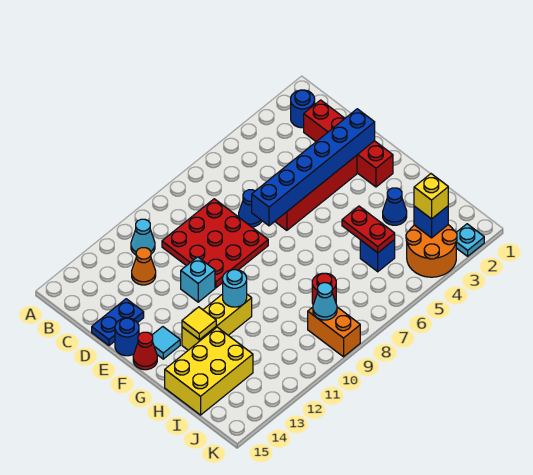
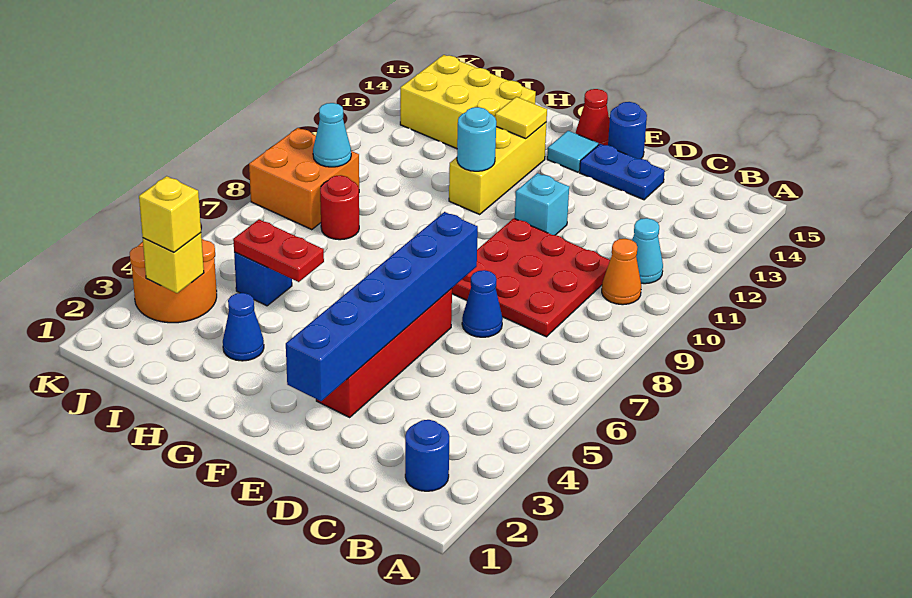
red brick C2:F2 level 1 -> none
orange cone C12 level 1 -> orange cone B10 level 1
blue plate D14:D15 level 1 -> blue plate D14:E14 level 1
yellow brick H13:I15 level 1 -> yellow brick H13:J14 level 1
blue brick J3 level 2 -> yellow brick J3 level 2
orange brick J9:K9 level 1 -> orange brick J8:K9 level 1
cyan plate K2 level 1 -> none

